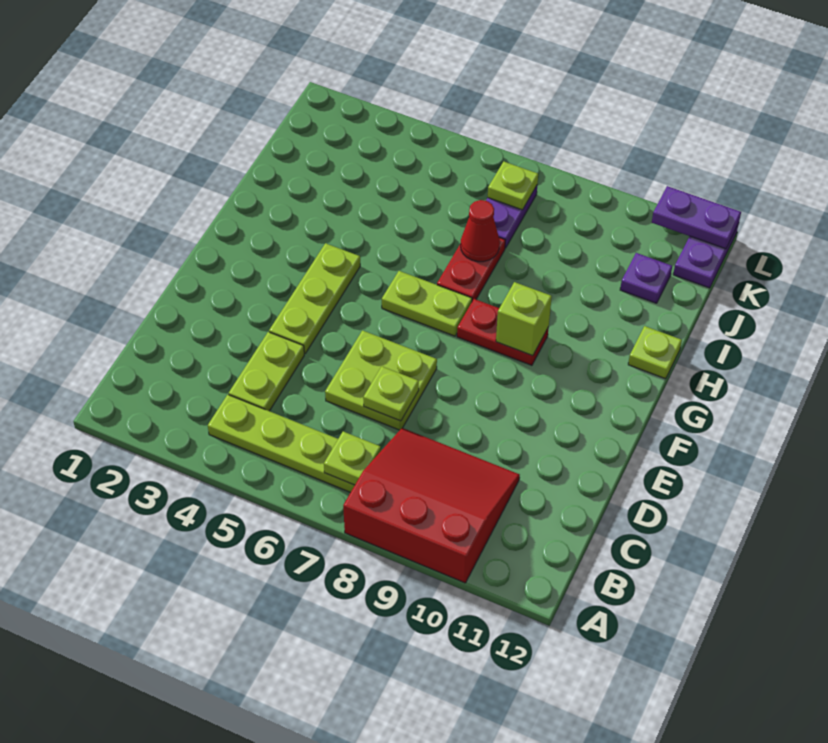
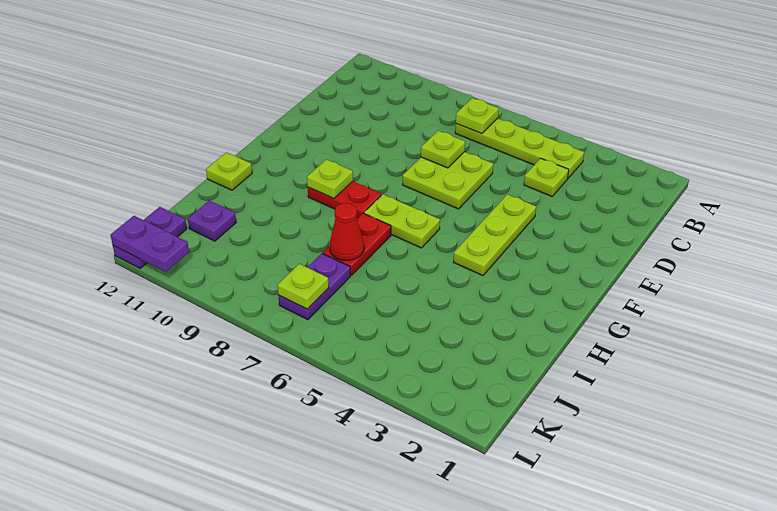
red slope A8:C10 level 1 top A -> none
lime plate C4:D4 level 1 -> lime plate C4 level 1
lime brick G9 level 2 -> lime plate G9 level 2

